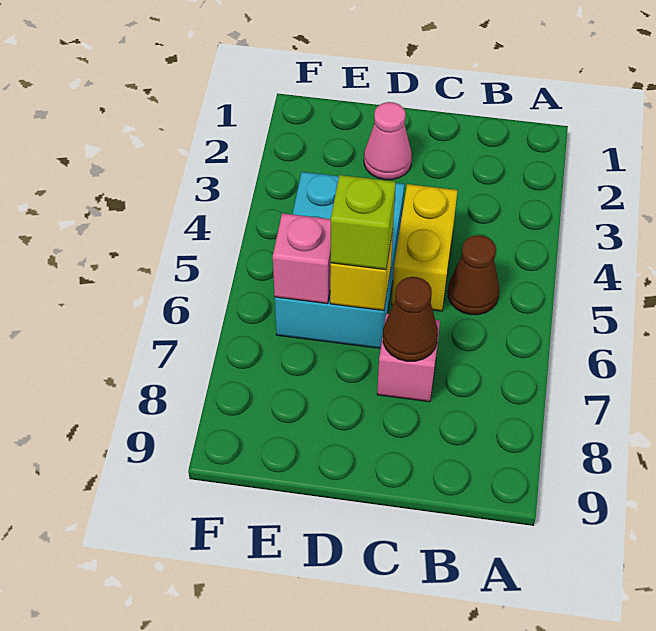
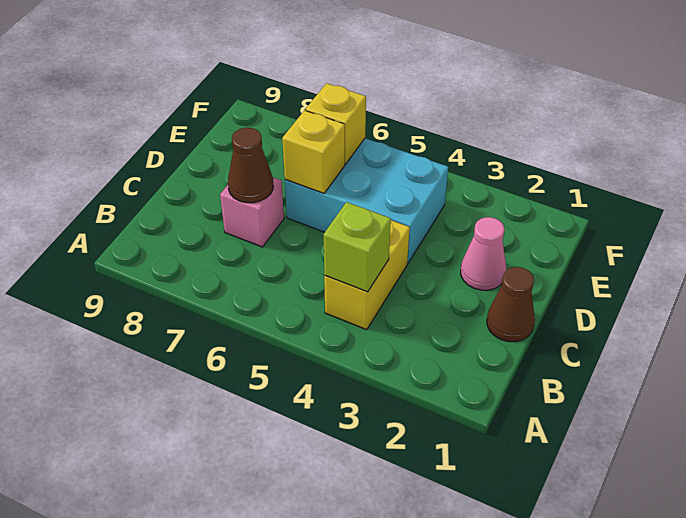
brown cone B5 level 1 -> brown cone C1 level 1
yellow brick C4:C5 level 1 -> yellow brick B4:C4 level 1
lime brick D6 level 3 -> lime brick B4 level 2
pink brick E6 level 2 -> yellow brick E6 level 2

